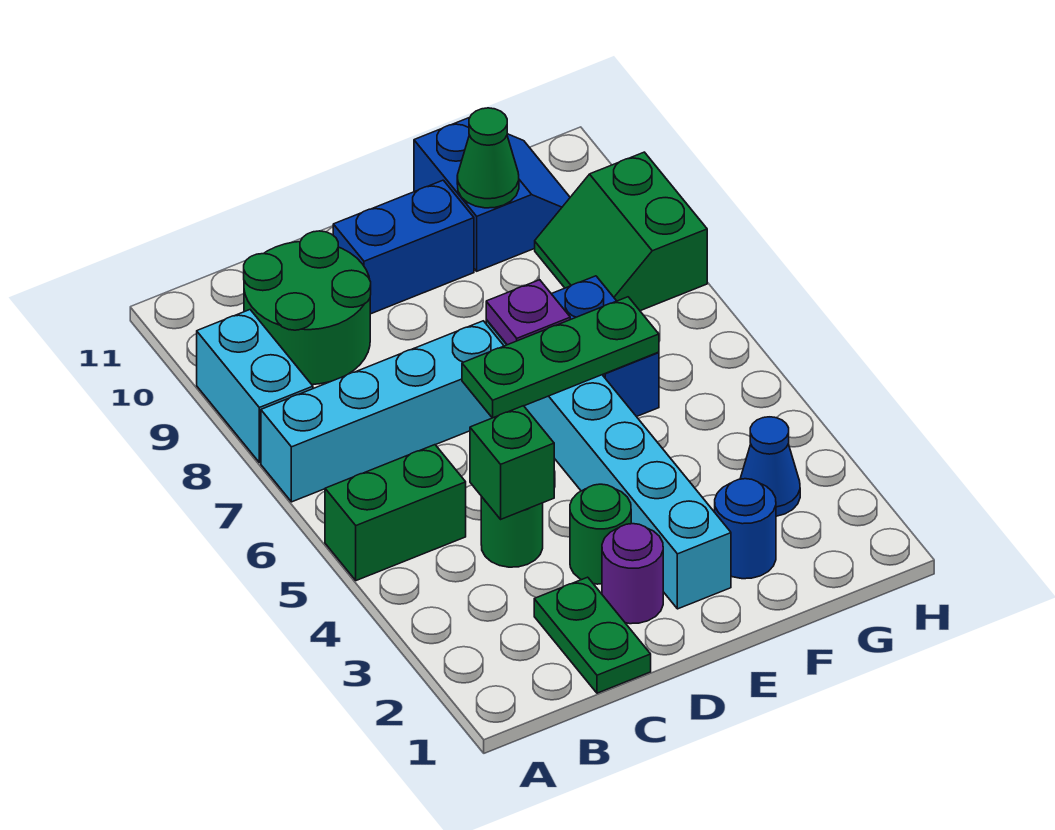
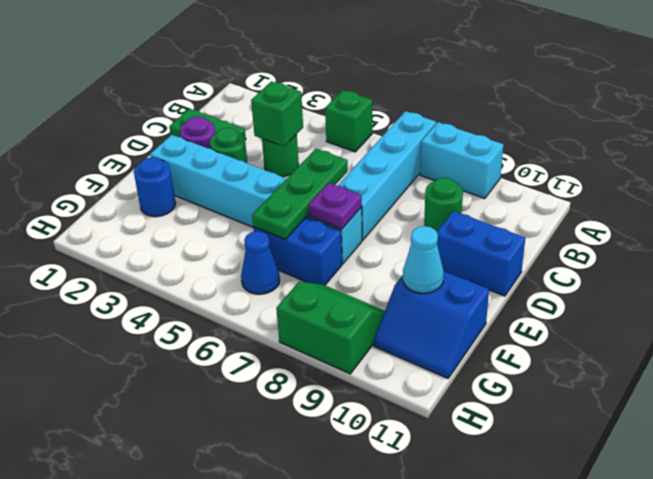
green brick A5:B5 level 1 -> green brick A5 level 1
green round brick B9:C10 level 1 -> green round brick C9 level 1
blue brick D10:E10 level 1 -> blue brick D10:D11 level 1
green cone F10 level 2 -> cyan cone F10 level 2
blue cone G3 level 1 -> blue cone G6 level 1

